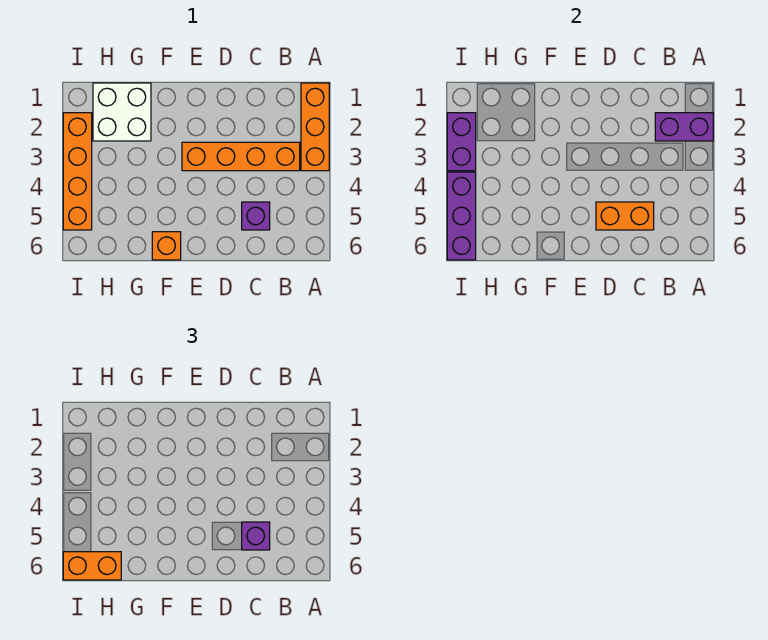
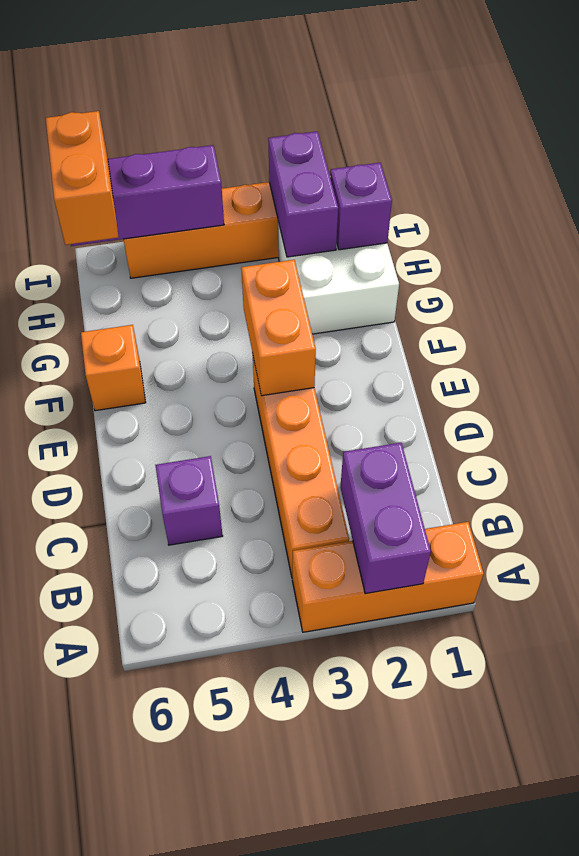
orange brick C5:D5 level 2 -> orange brick E3:F3 level 2
purple brick C5 level 3 -> purple brick H1 level 2
purple brick I2:I3 level 2 -> purple brick H2:I2 level 2

